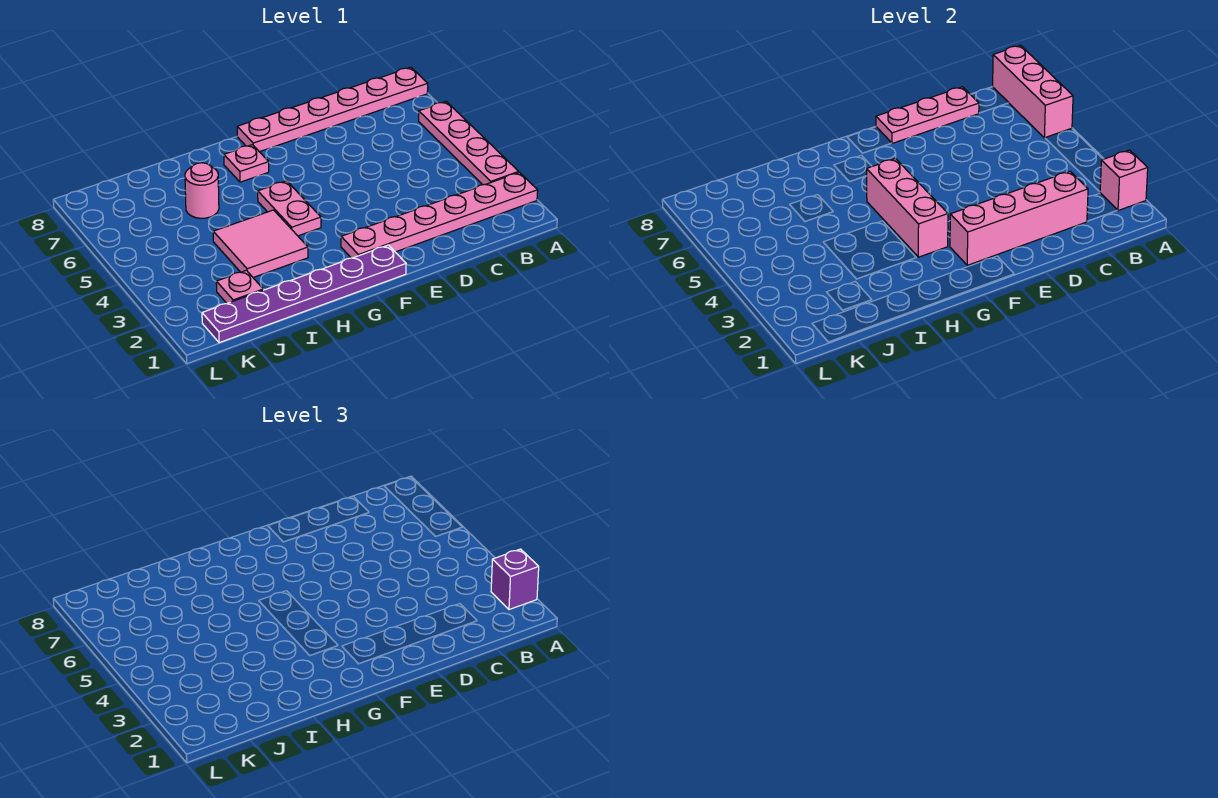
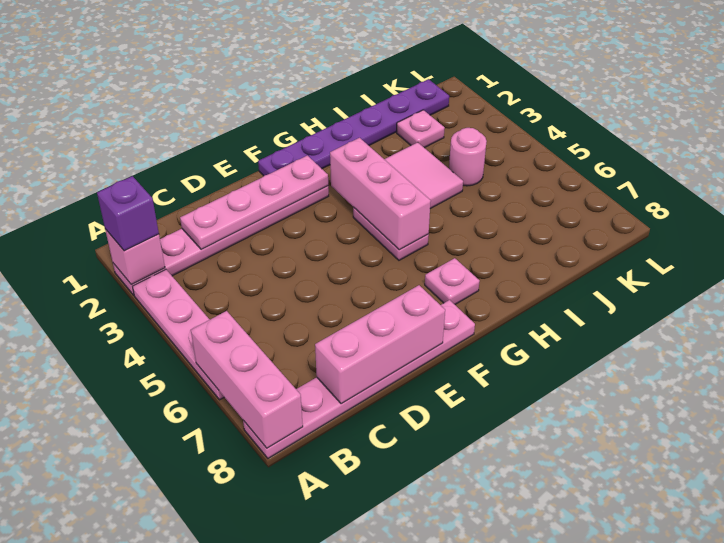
pink brick C2:F2 level 2 -> pink plate C2:F2 level 2
pink plate C8:E8 level 2 -> pink brick C8:E8 level 2
pink round brick I6 level 1 -> pink round brick J4 level 1

